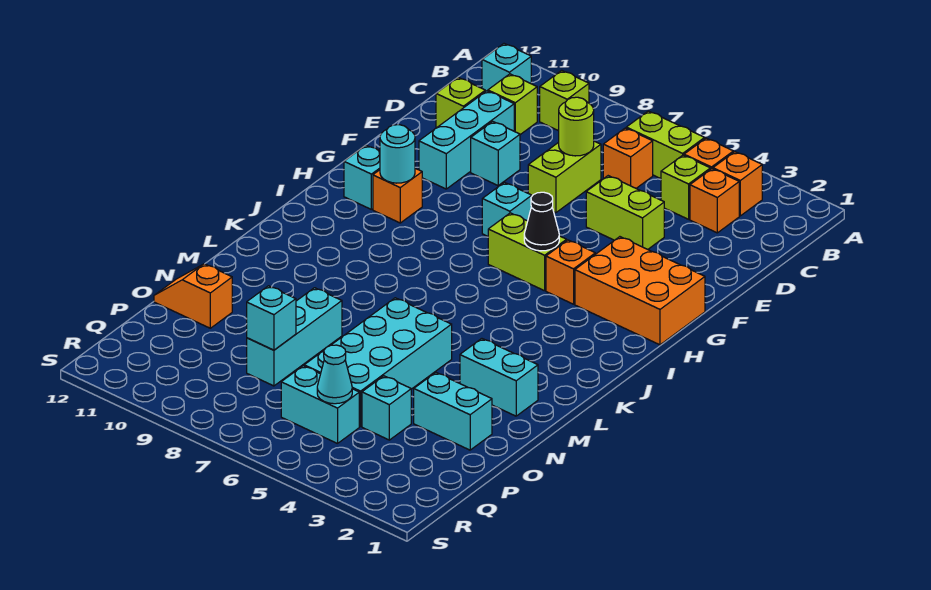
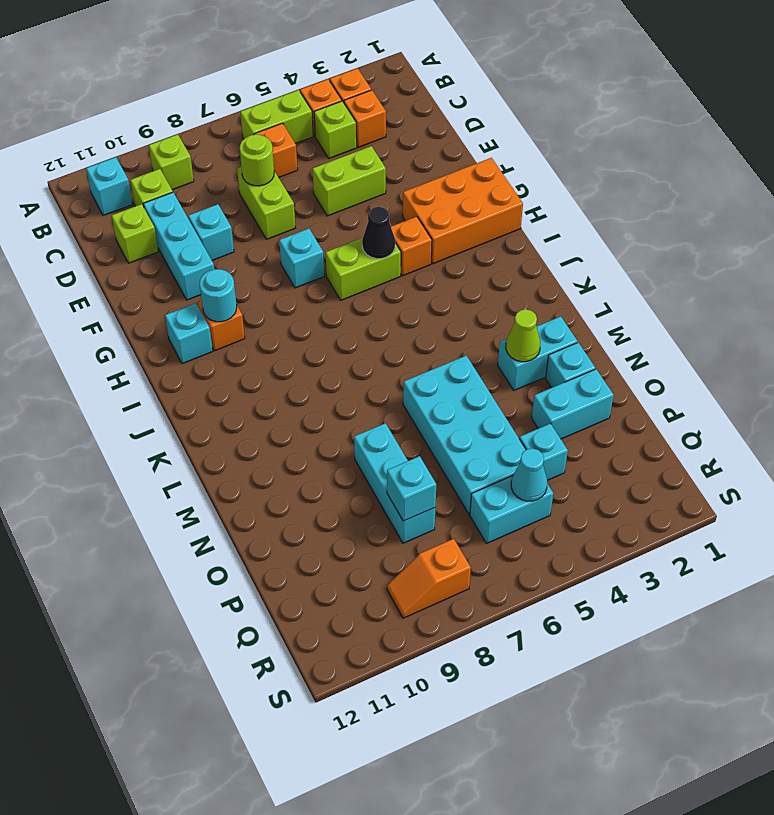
none -> lime cone M3 level 2
none -> cyan brick N2 level 1
orange slope O11:O12 level 1 top 11 -> orange slope R8:R9 level 1 top 8

